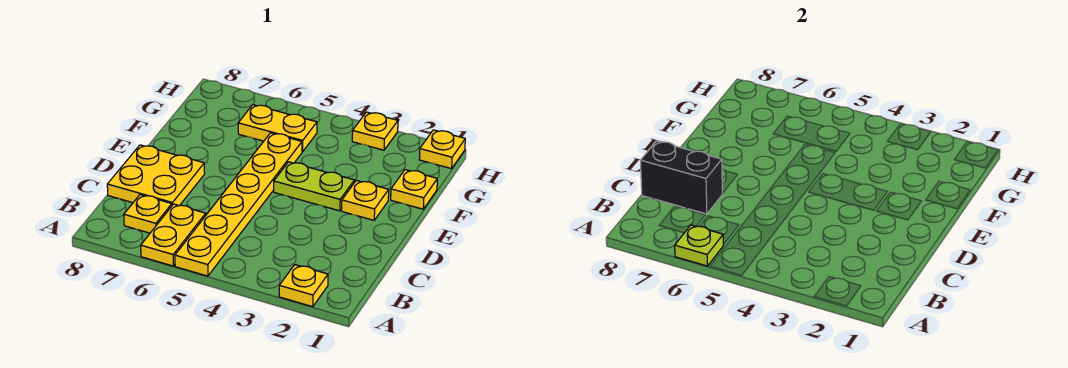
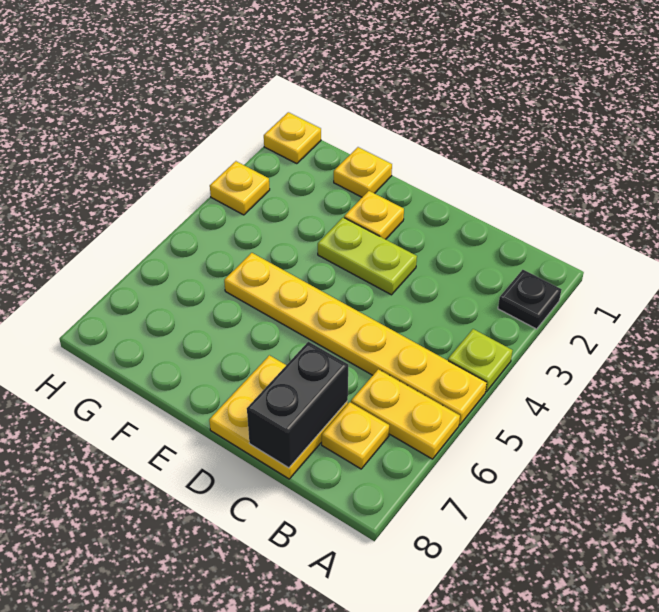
yellow plate A2 level 1 -> black plate A2 level 1
lime plate A6 level 2 -> lime plate A4 level 1
lime plate E3:E4 level 1 -> lime plate D3:E3 level 1
yellow plate G5:G6 level 1 -> none

